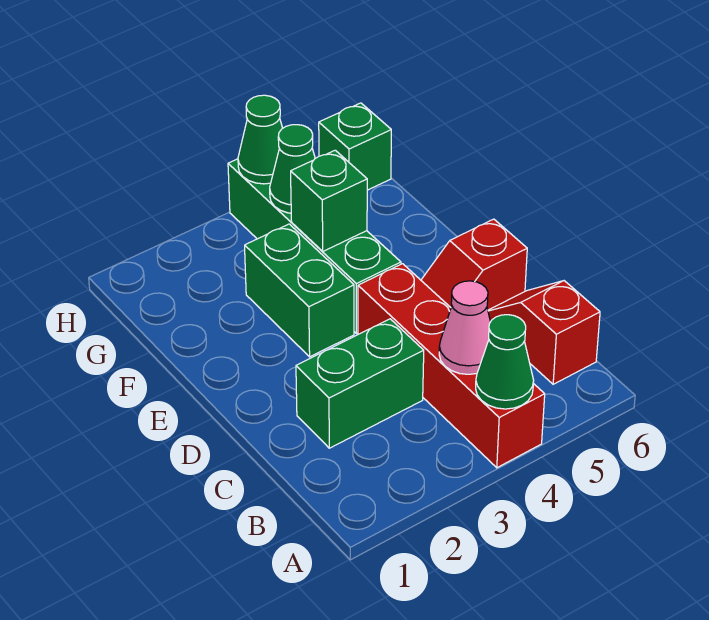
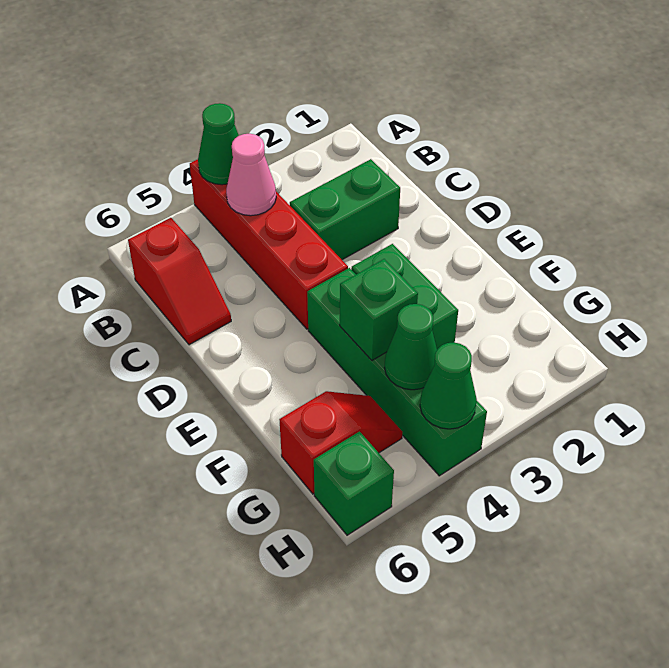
red slope D5:D6 level 1 top 6 -> red slope G5:G6 level 1 top 6

